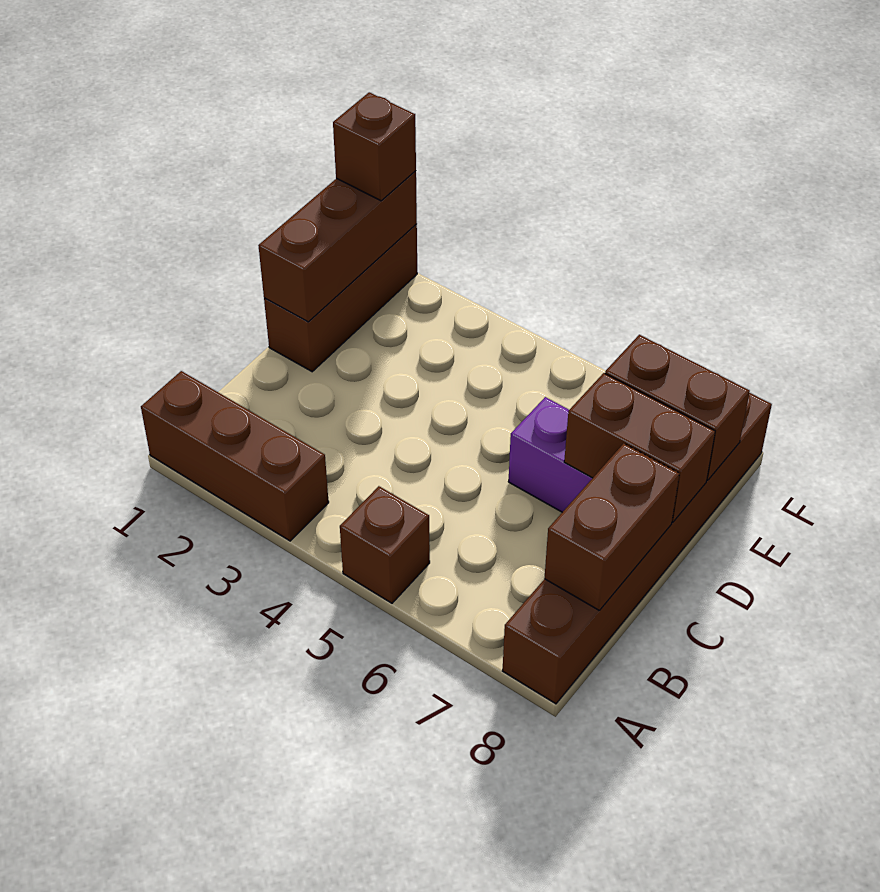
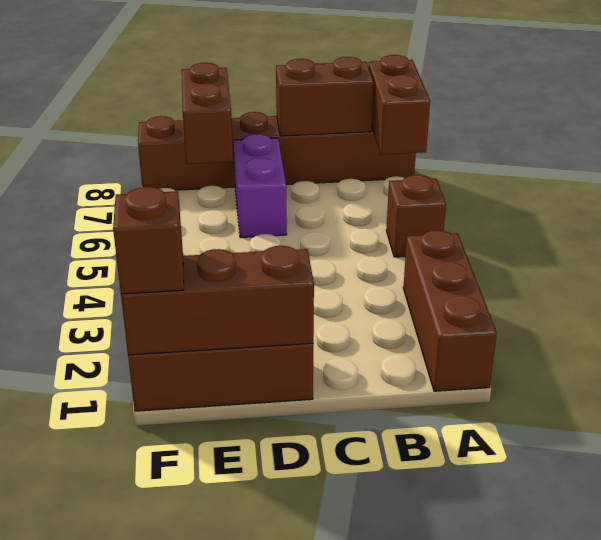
brown brick D7:D8 level 2 -> brown brick A7:A8 level 2

